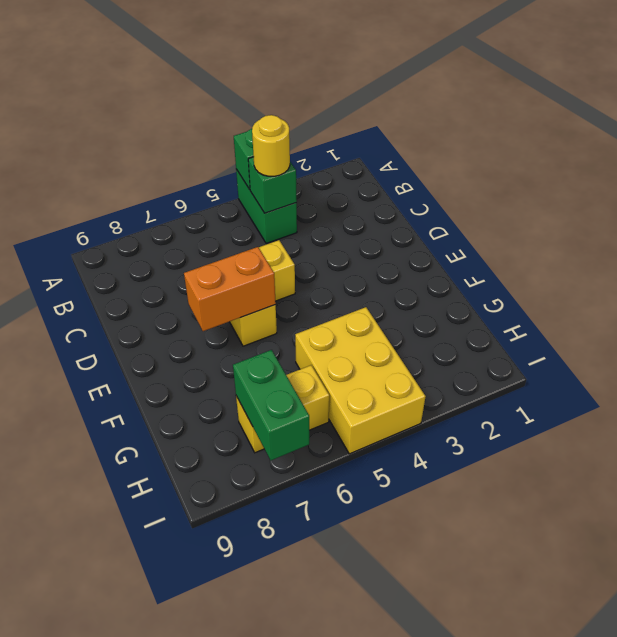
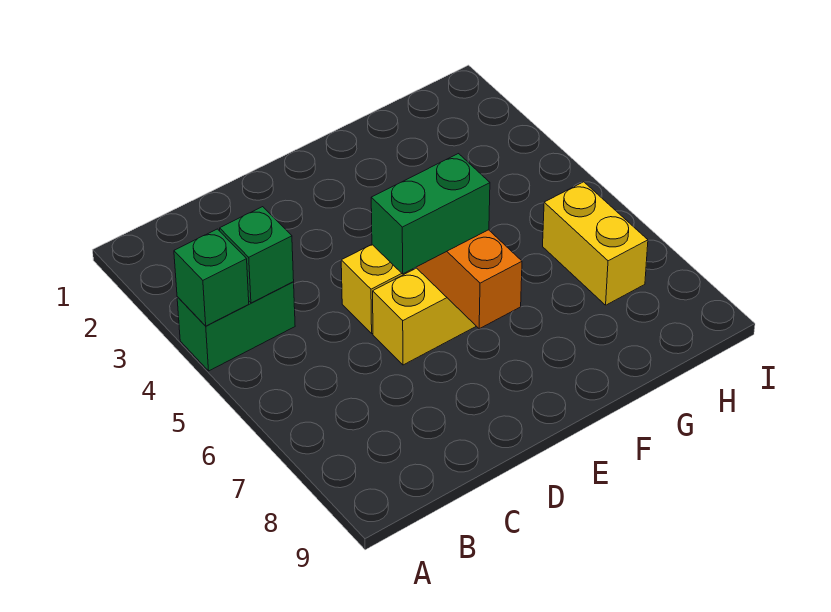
yellow round brick B4 level 3 -> none
yellow brick G4:I5 level 1 -> none
green brick H7:I7 level 2 -> green brick D6:E6 level 3

